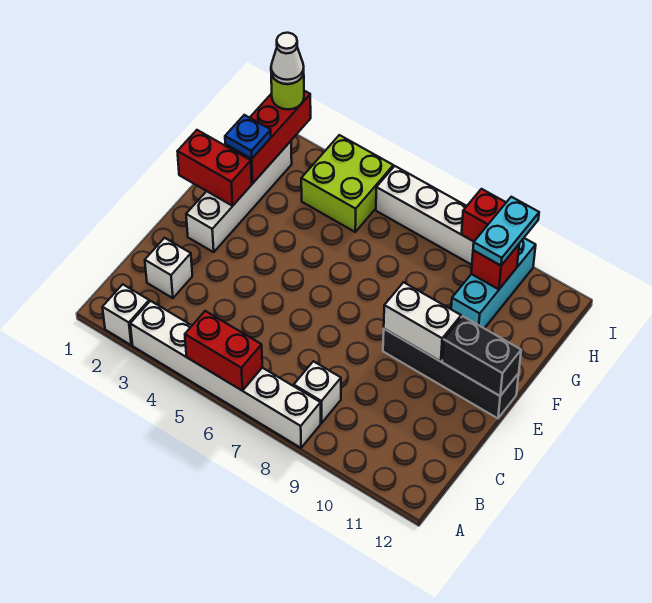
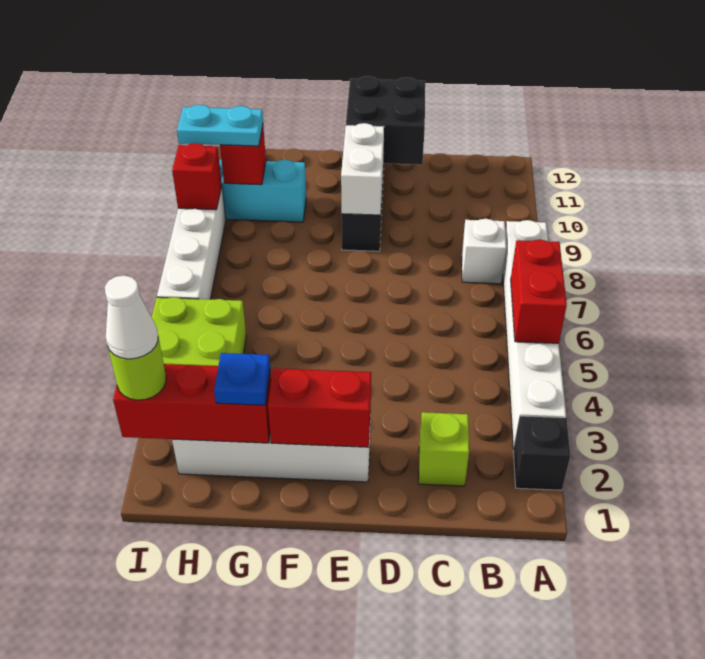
white brick A2 level 1 -> black brick A2 level 1
white brick C2 level 1 -> lime brick C2 level 1
black brick E11:E12 level 2 -> black brick D11:E12 level 2
red brick F1:F2 level 2 -> red brick E2:F2 level 2

